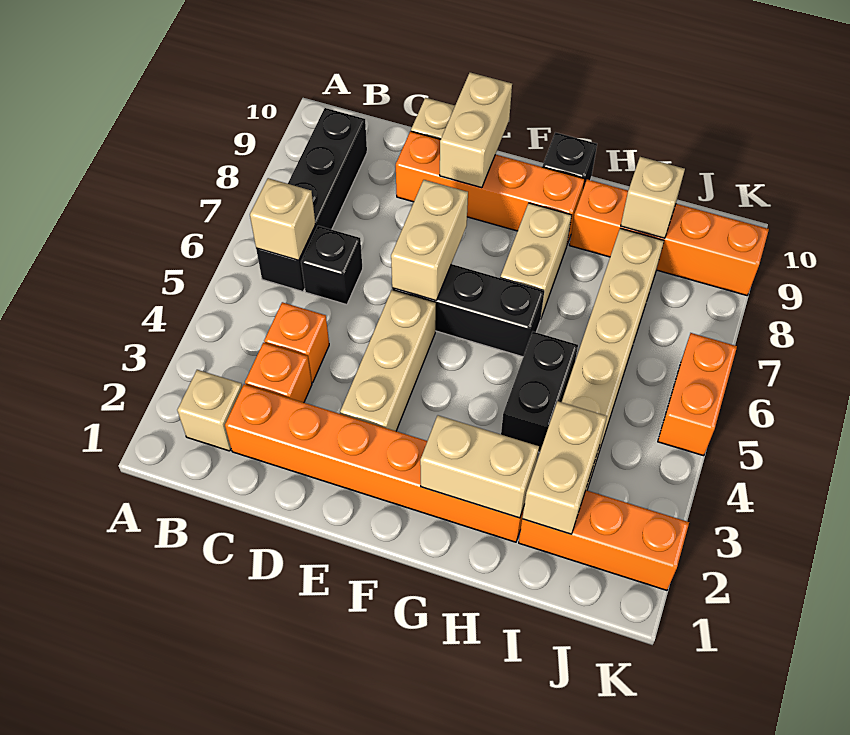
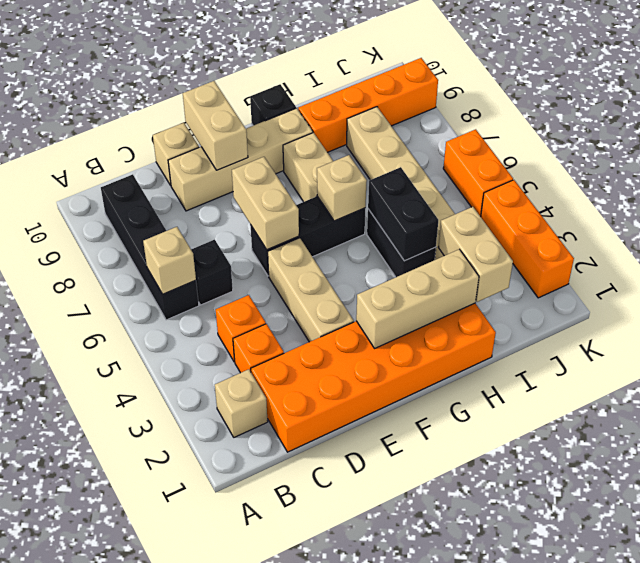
orange brick C2:H2 level 1 -> orange brick C1:H2 level 1
orange brick D9:G9 level 1 -> tan brick D9:G9 level 1
tan brick G2:H2 level 2 -> tan brick F2:H2 level 2
none -> black brick H4:H5 level 2
orange brick I2:K2 level 1 -> orange brick K2:K4 level 1
tan brick I9 level 2 -> tan brick G6 level 2

